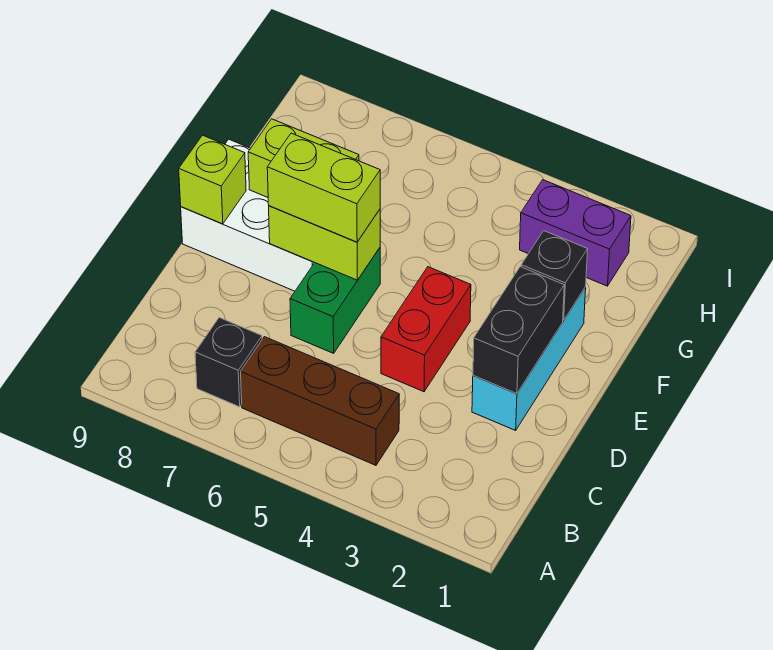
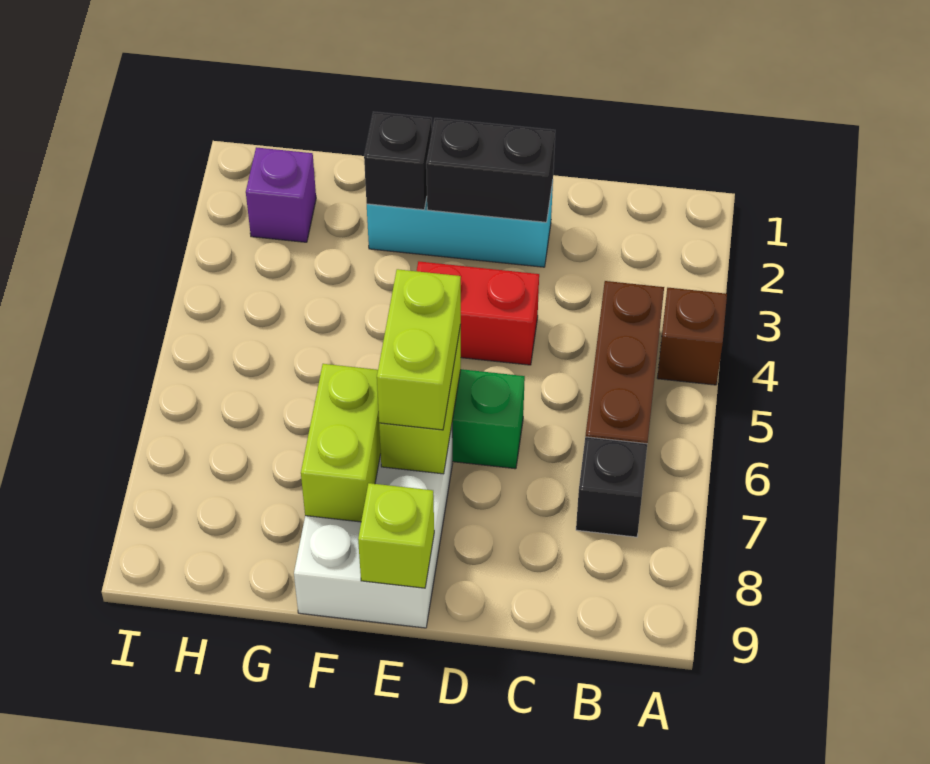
none -> brown brick A4 level 1
purple brick H2:H3 level 1 -> purple brick H2 level 1

